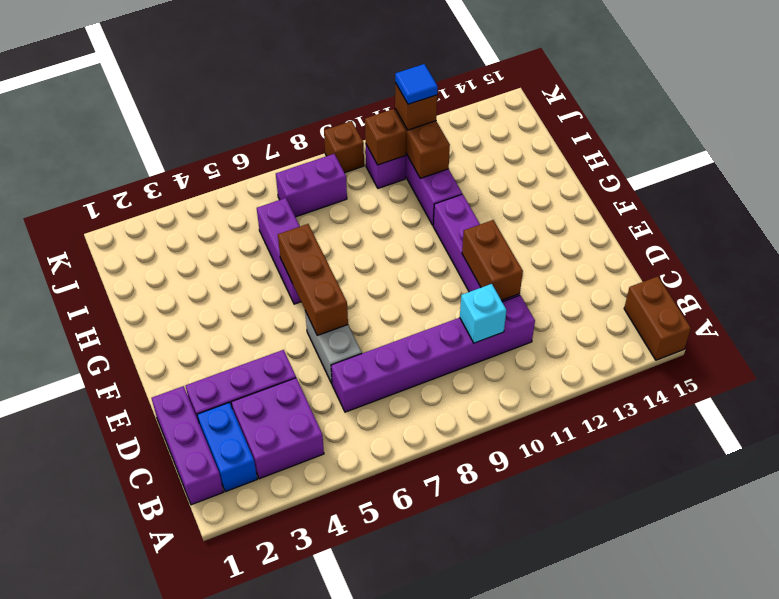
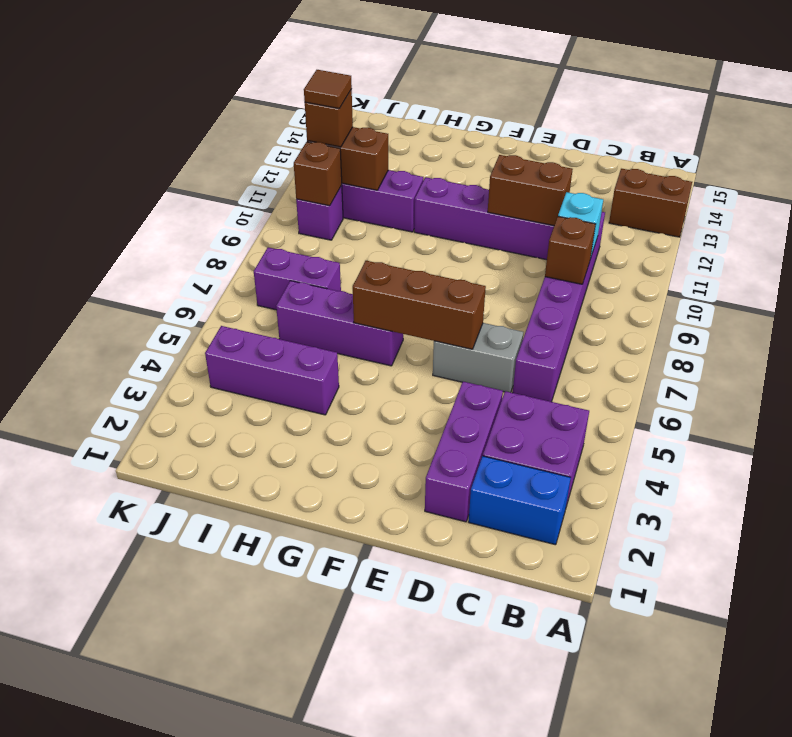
brown brick A15:B15 level 1 -> brown brick A13:B13 level 1
purple brick B1:D1 level 1 -> purple brick H4:J4 level 1
purple brick J7:J8 level 1 -> purple brick I7:J7 level 1
blue tile J11 level 4 -> brown tile J11 level 4
brown brick K9 level 1 -> brown brick C9 level 2

